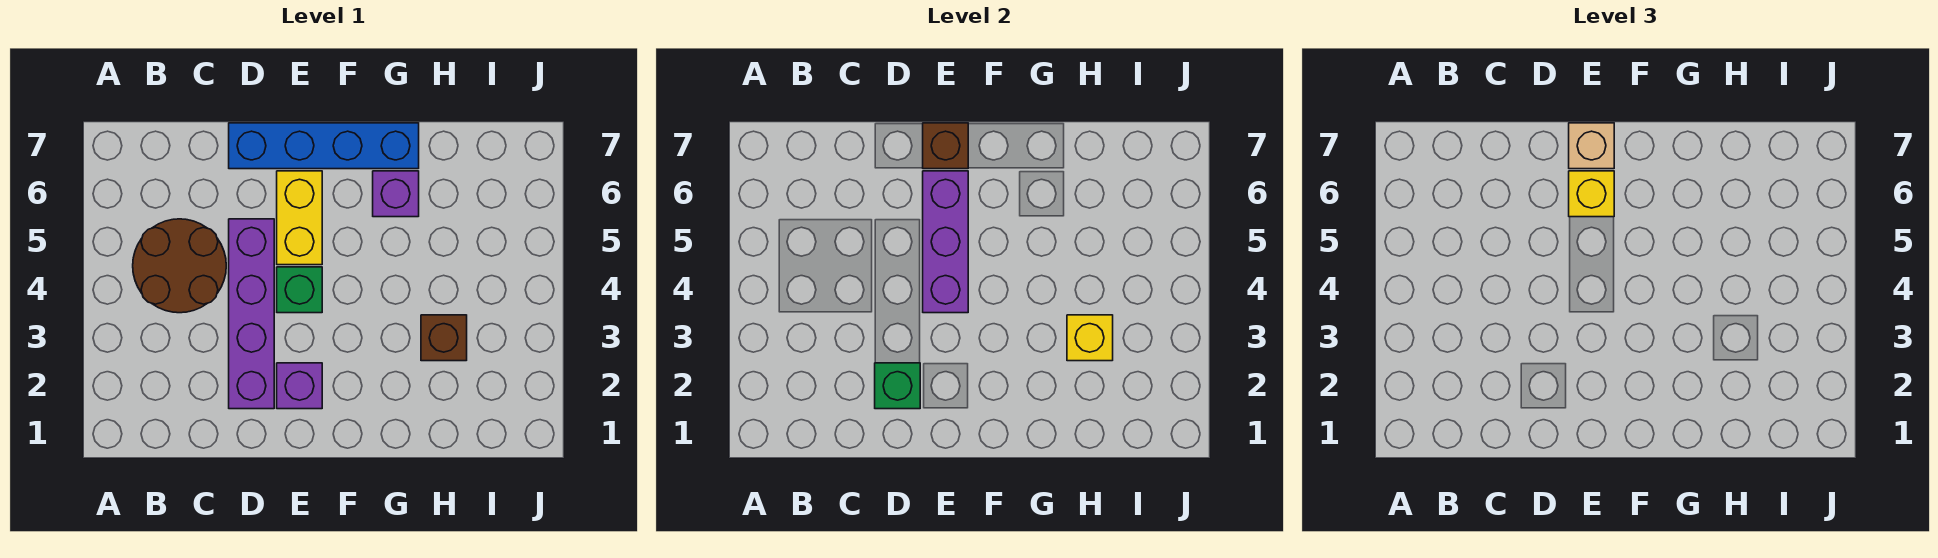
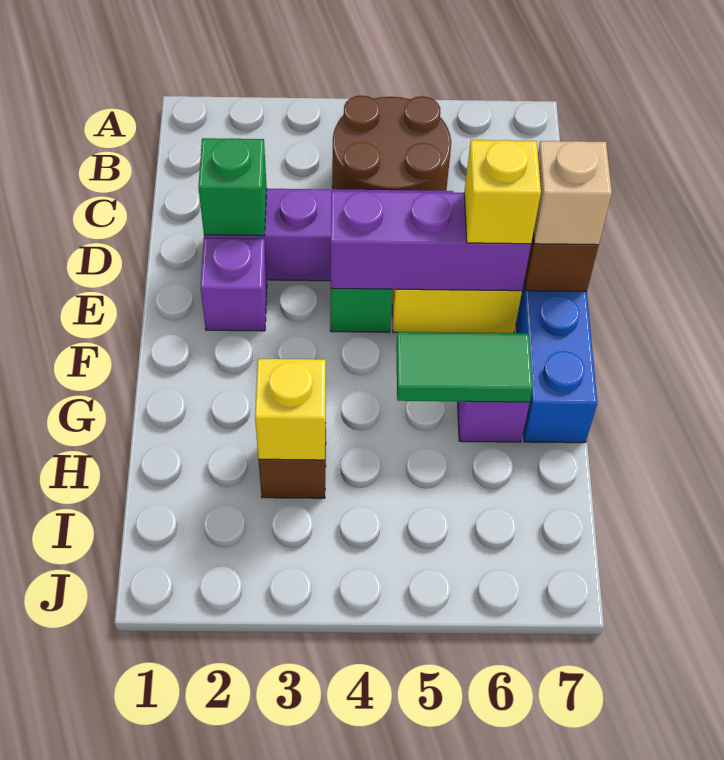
none -> green tile G5:G6 level 2

